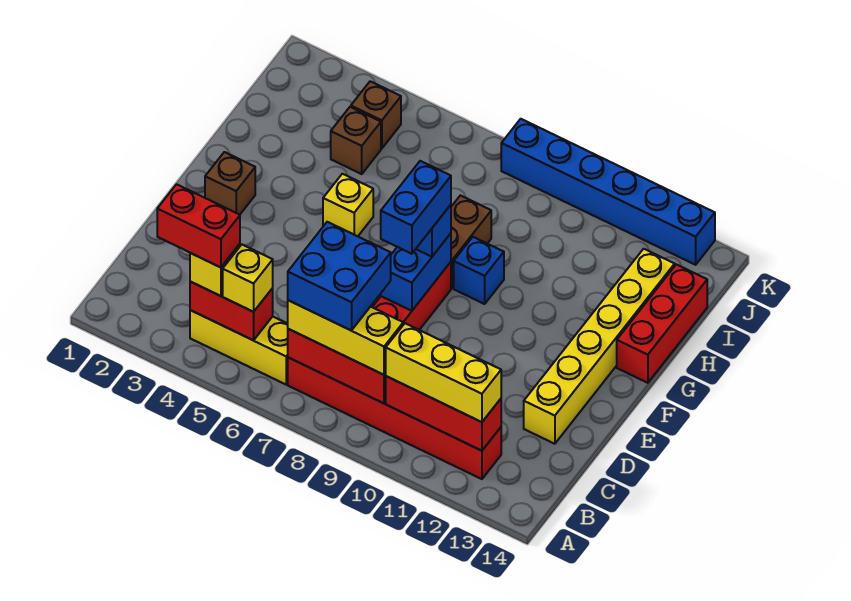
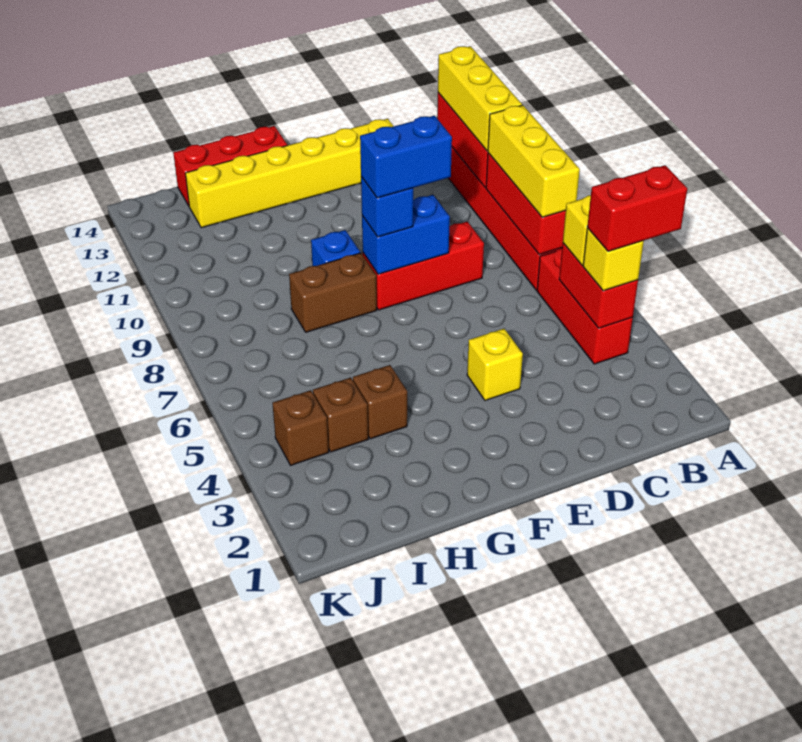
red brick B3:B4 level 4 -> red brick A4:B4 level 4
yellow brick B4:B6 level 1 -> red brick B4:B6 level 1
blue brick B7:C8 level 4 -> none
brown brick F2 level 1 -> brown brick H4 level 1
yellow brick G5 level 1 -> yellow brick E4 level 1
blue brick K8:K13 level 1 -> none

